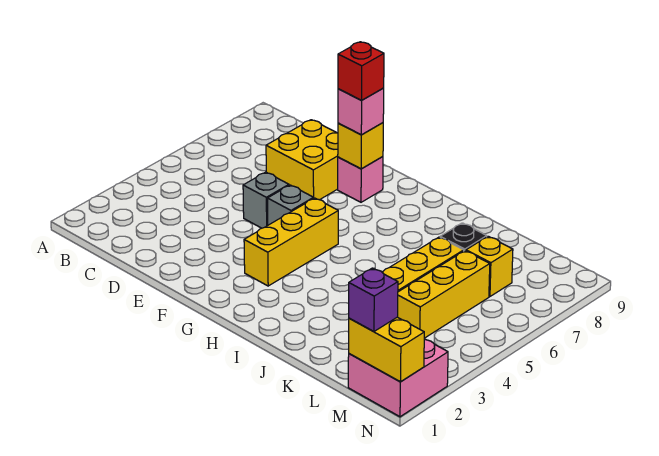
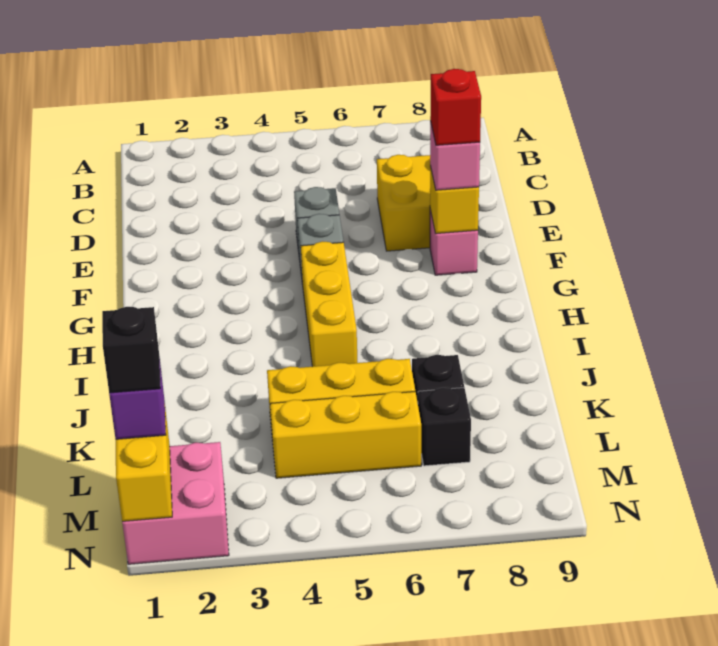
yellow brick G3:G5 level 1 -> yellow brick G5:I5 level 1
yellow brick L7 level 1 -> black brick L7 level 1
none -> black brick M1 level 4

